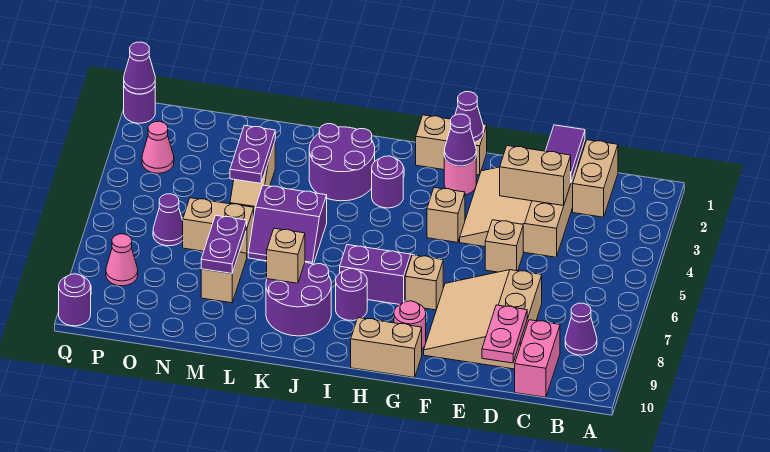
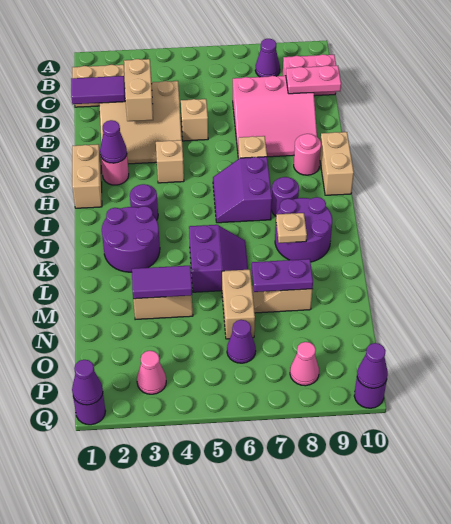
tan slope D7:F9 level 1 top D -> pink slope D7:F9 level 1 top D
purple cone G1 level 2 -> purple cone Q10 level 2
tan brick K8 level 2 -> tan plate K8 level 2
purple plate M3:M4 level 2 -> purple tile M3:M4 level 2

